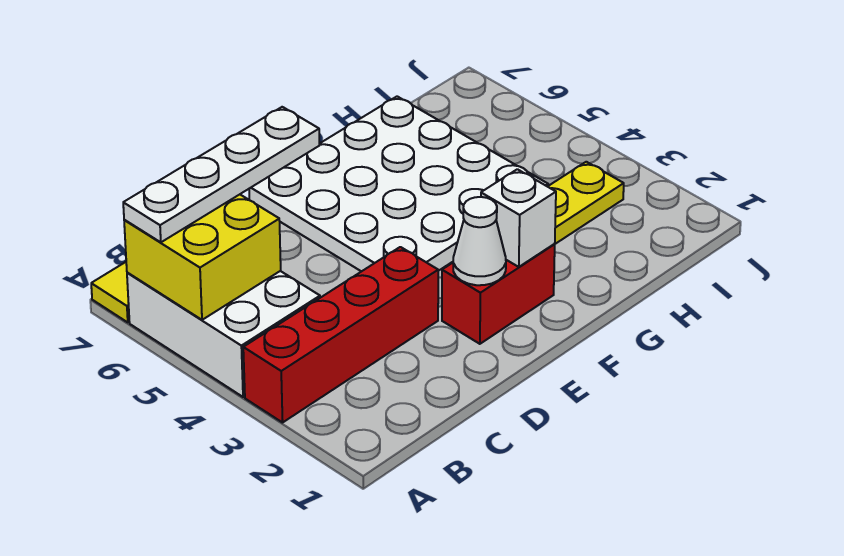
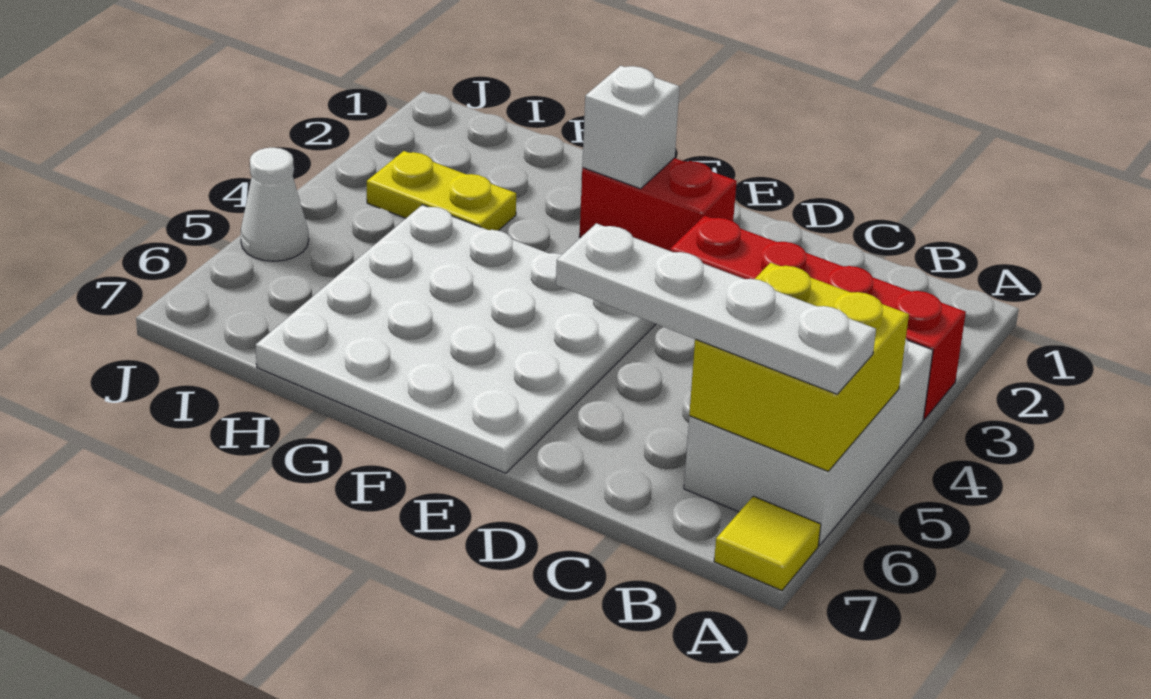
white cone E2 level 2 -> white cone J5 level 1

